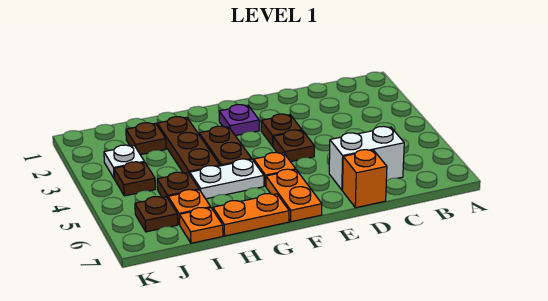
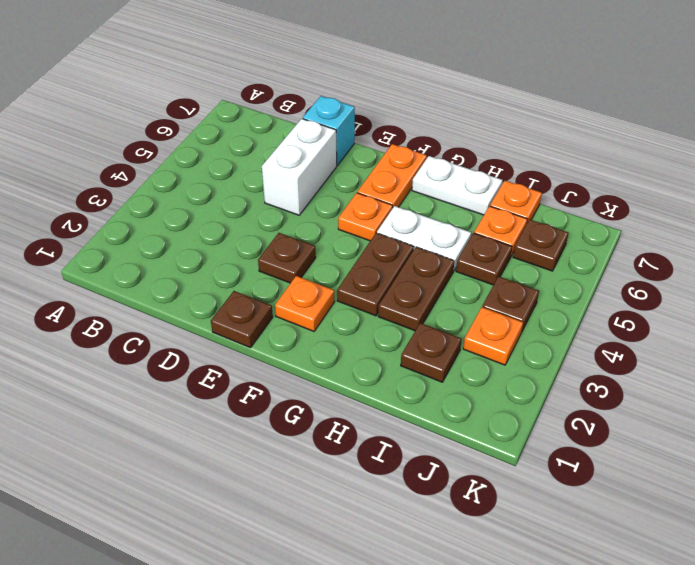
white brick C6:D6 level 1 -> white brick D5:D6 level 1
orange brick D7 level 1 -> cyan brick D7 level 1
brown plate E4 level 1 -> brown plate E1 level 1
purple plate F2 level 1 -> orange plate F2 level 1
orange plate G7:H7 level 1 -> white plate G7:H7 level 1
brown plate H2:H4 level 1 -> brown plate H3:H4 level 1
white plate J3 level 1 -> orange plate J3 level 1

